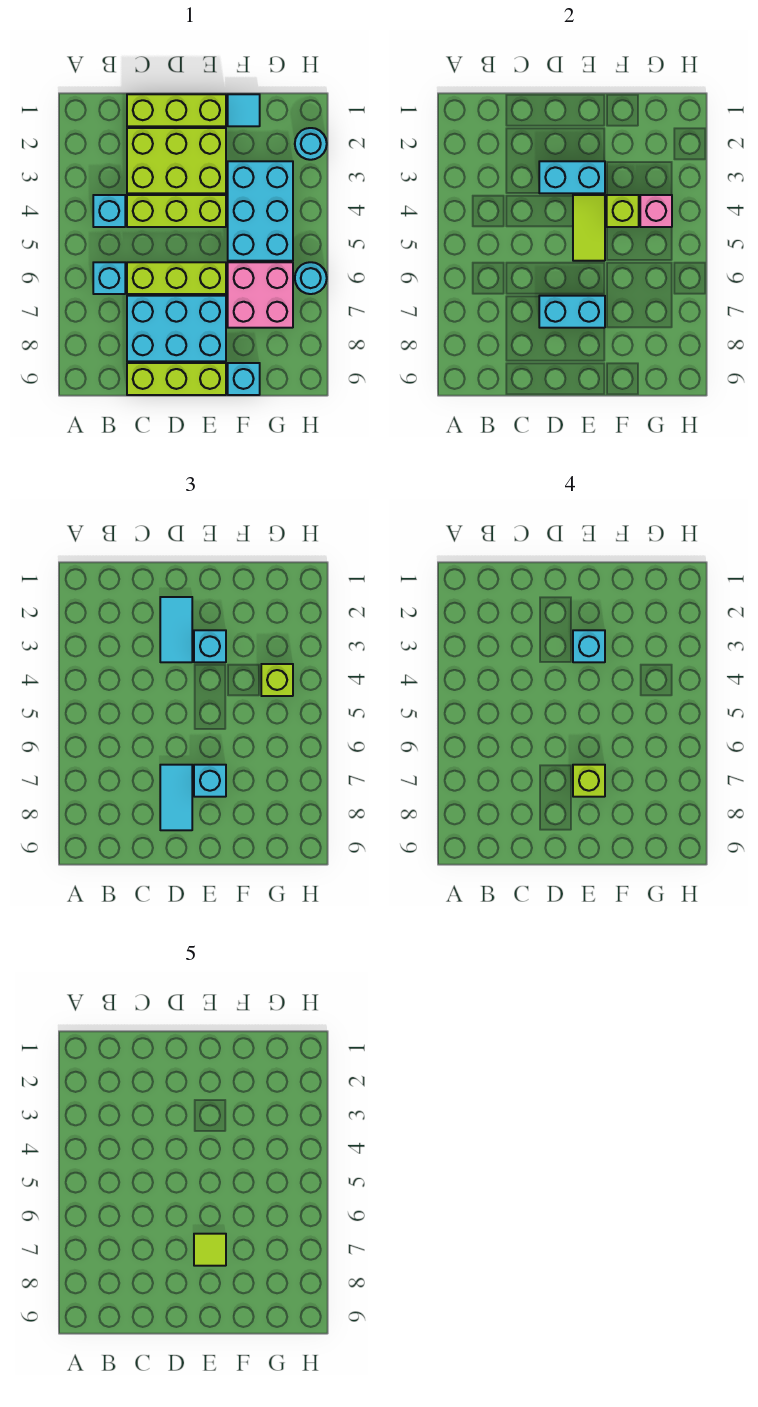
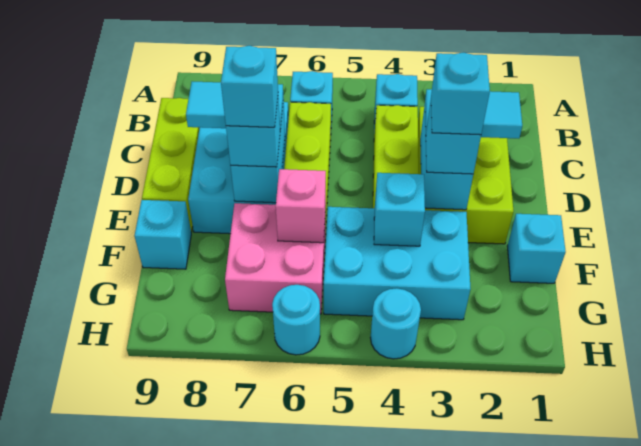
lime brick C1:E1 level 1 -> none
lime tile E4:E5 level 2 -> none
lime brick E7 level 4 -> cyan brick E7 level 4
lime tile E7 level 5 -> none
cyan tile F1 level 1 -> cyan brick F1 level 1
lime brick F4 level 2 -> cyan brick F4 level 2
pink brick G4 level 2 -> pink brick F6 level 2
lime brick G4 level 3 -> none
cyan round brick H2 level 1 -> cyan round brick H4 level 1

